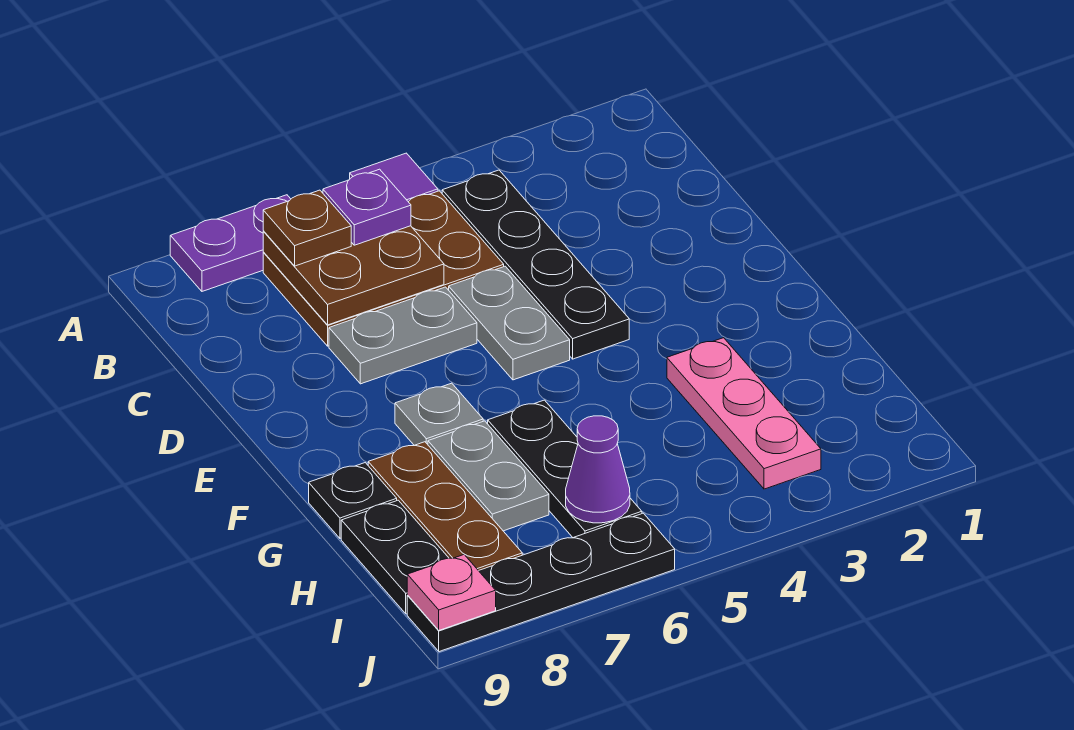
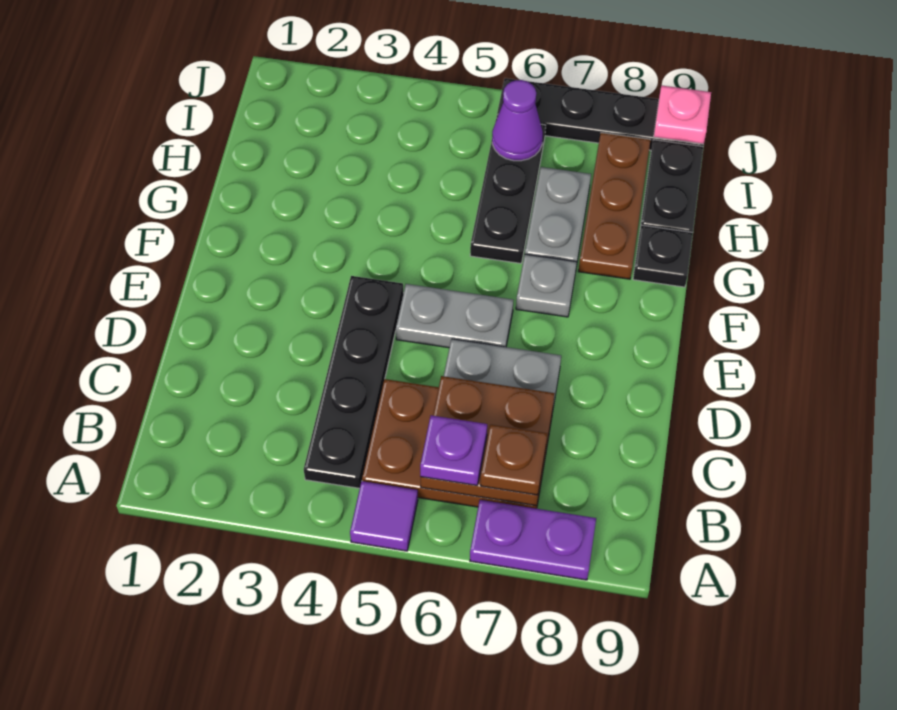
grey plate D5:E5 level 1 -> grey plate E5:E6 level 1
pink plate G3:I3 level 1 -> none

